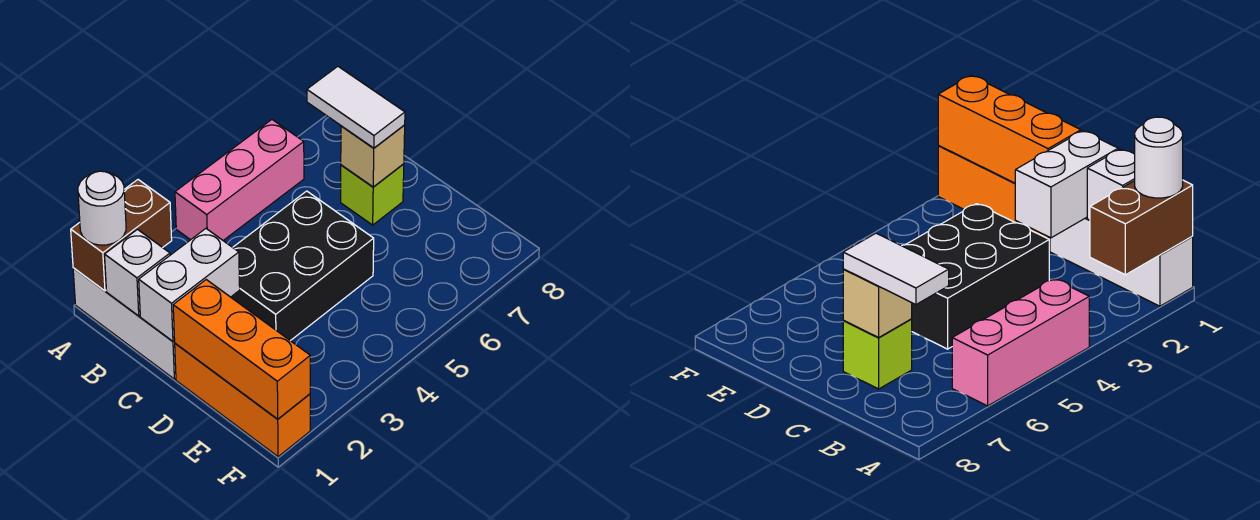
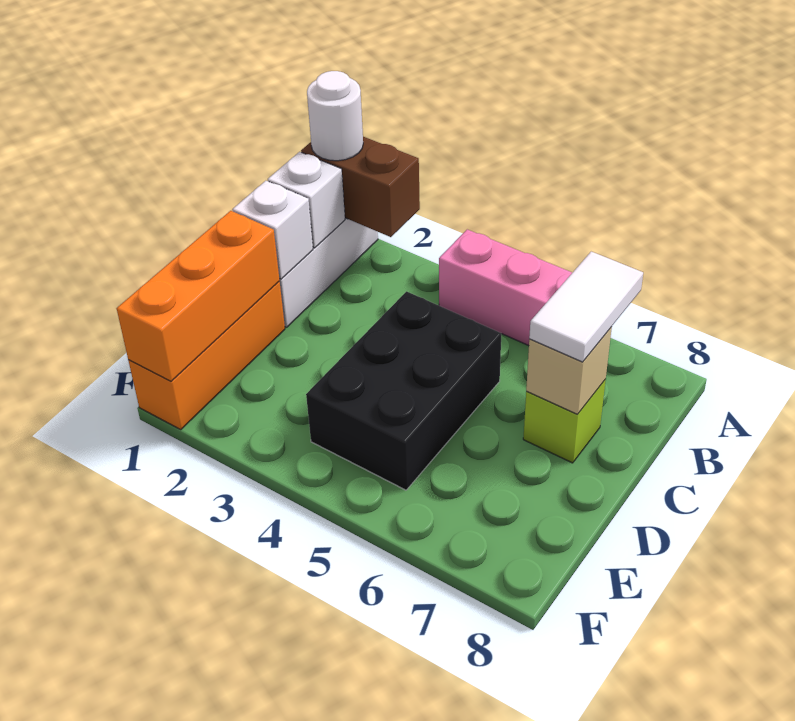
white brick C1:C2 level 2 -> white brick C1 level 2
black brick C3:D5 level 1 -> black brick C4:E5 level 1

